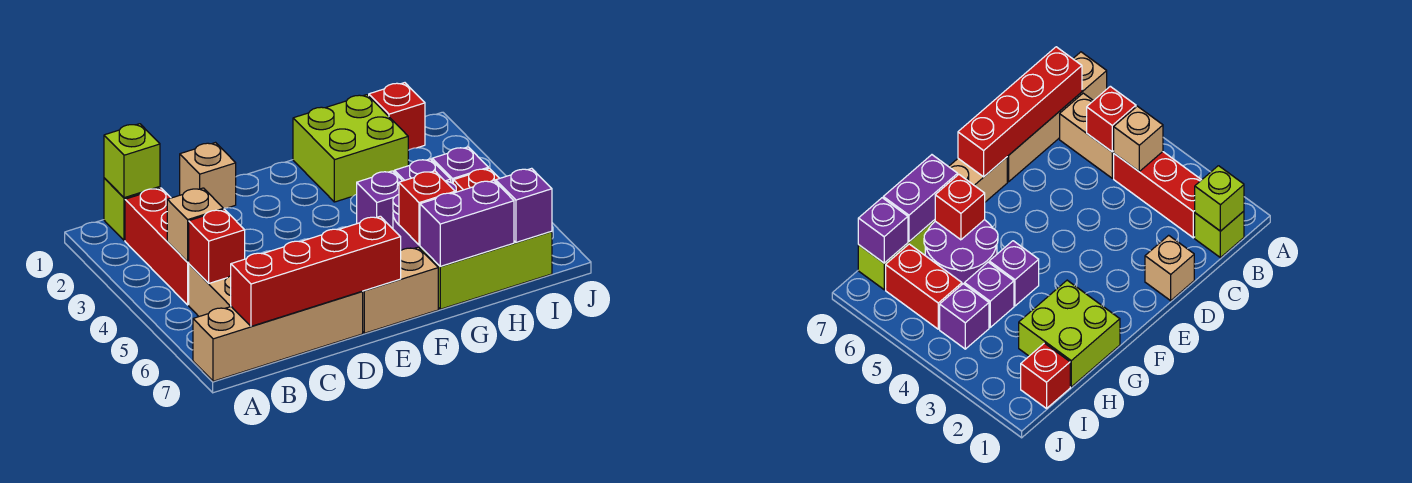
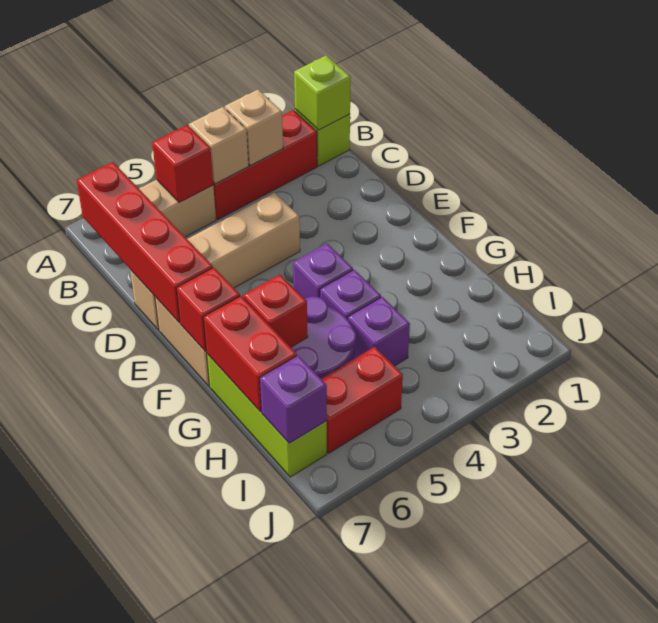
tan brick A7:D7 level 1 -> tan brick D4:D7 level 1
tan brick D1 level 1 -> tan brick B3 level 2
lime brick G1:H2 level 1 -> none
purple brick G7:H7 level 2 -> red brick G7:H7 level 2
red brick I1 level 1 -> red brick F7 level 2
purple brick I4 level 1 -> purple brick F4 level 1

